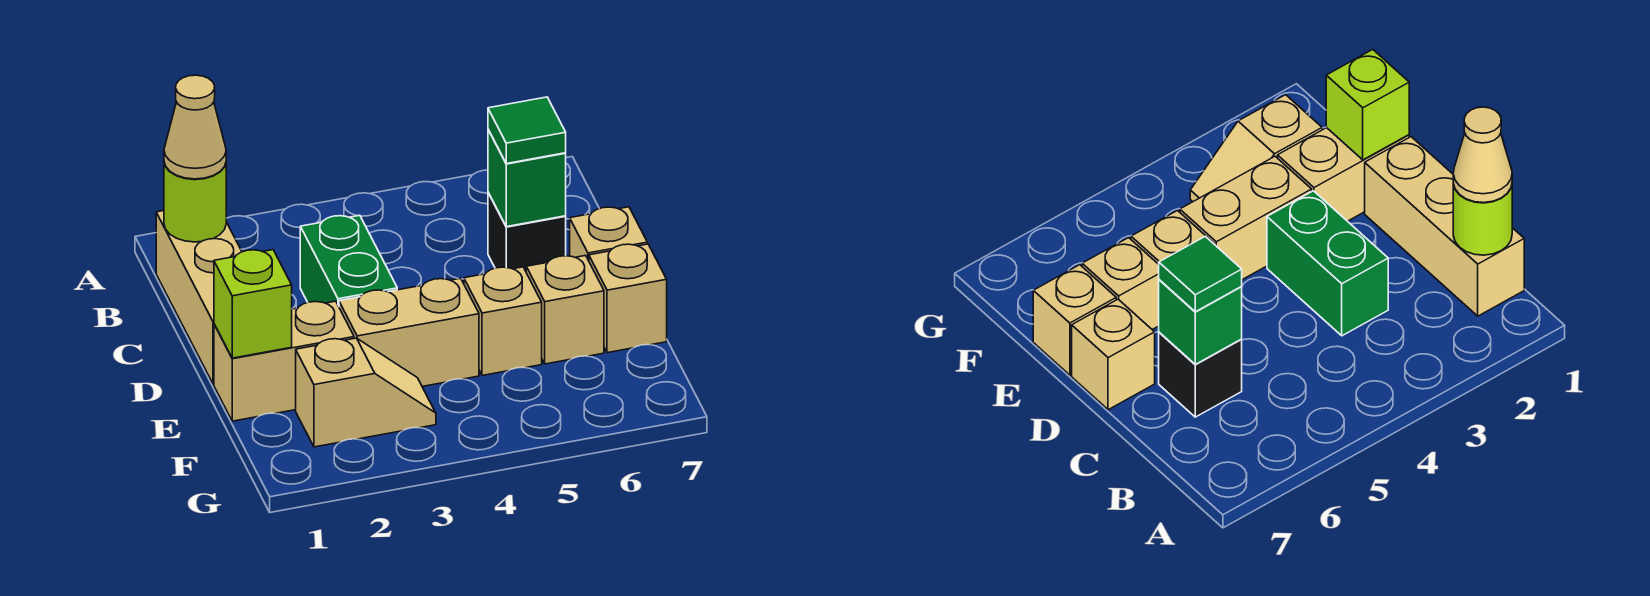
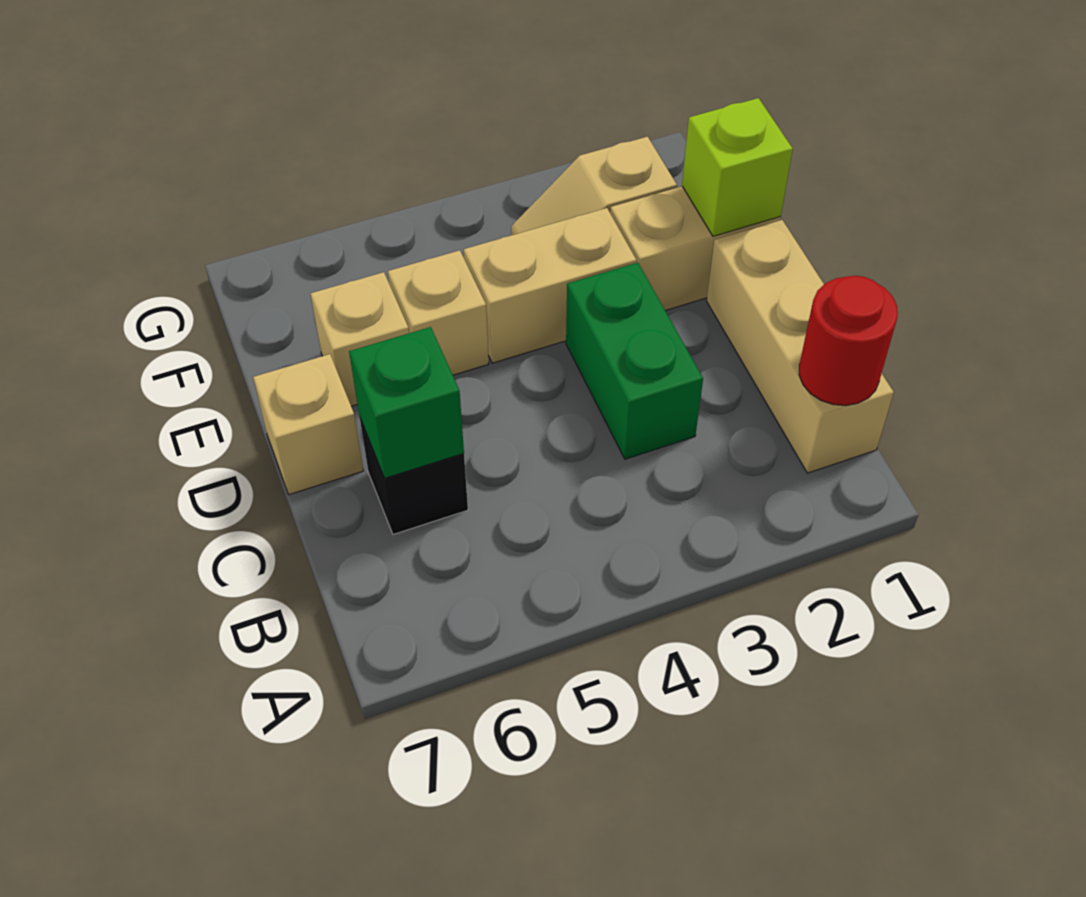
lime round brick B1 level 2 -> red round brick B1 level 2
tan cone B1 level 3 -> none
green tile C6 level 3 -> none
tan brick E7 level 1 -> none

